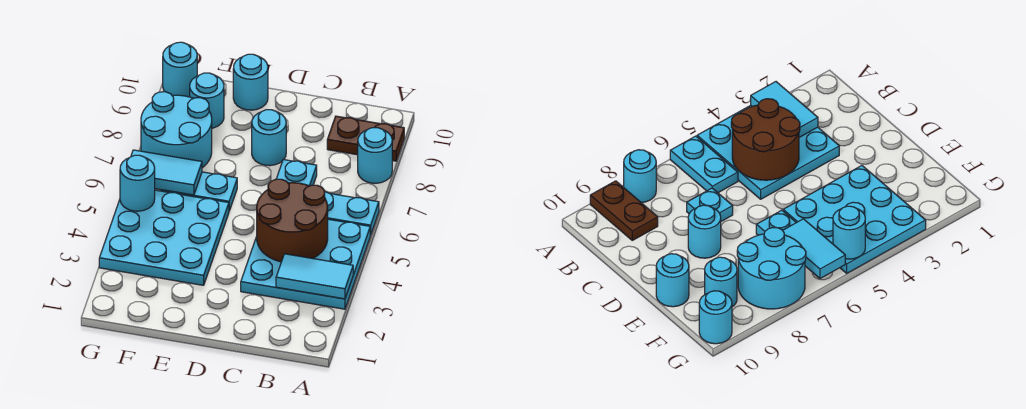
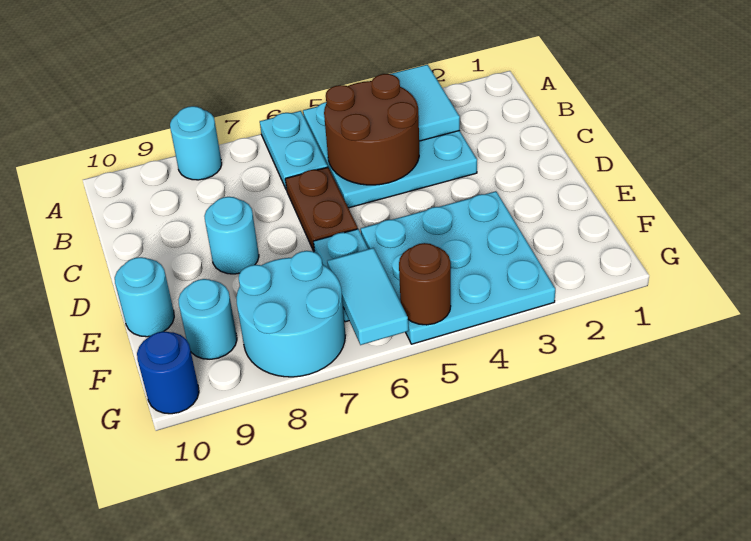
brown plate A9:B9 level 1 -> brown plate C6:D6 level 1
cyan plate C7 level 1 -> none
cyan round brick G5 level 2 -> brown round brick G5 level 2
cyan round brick G10 level 1 -> blue round brick G10 level 1

